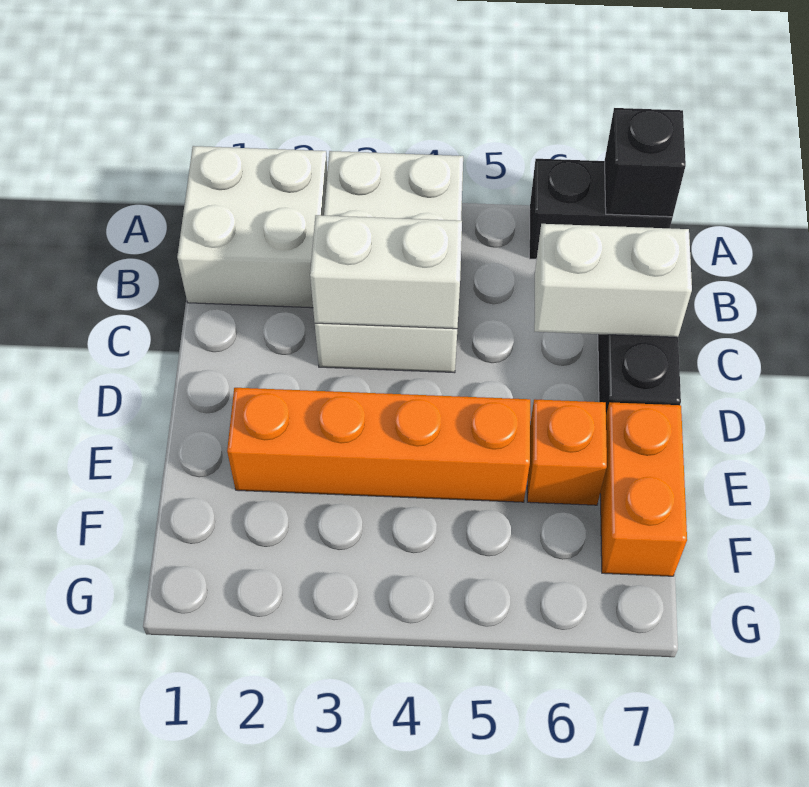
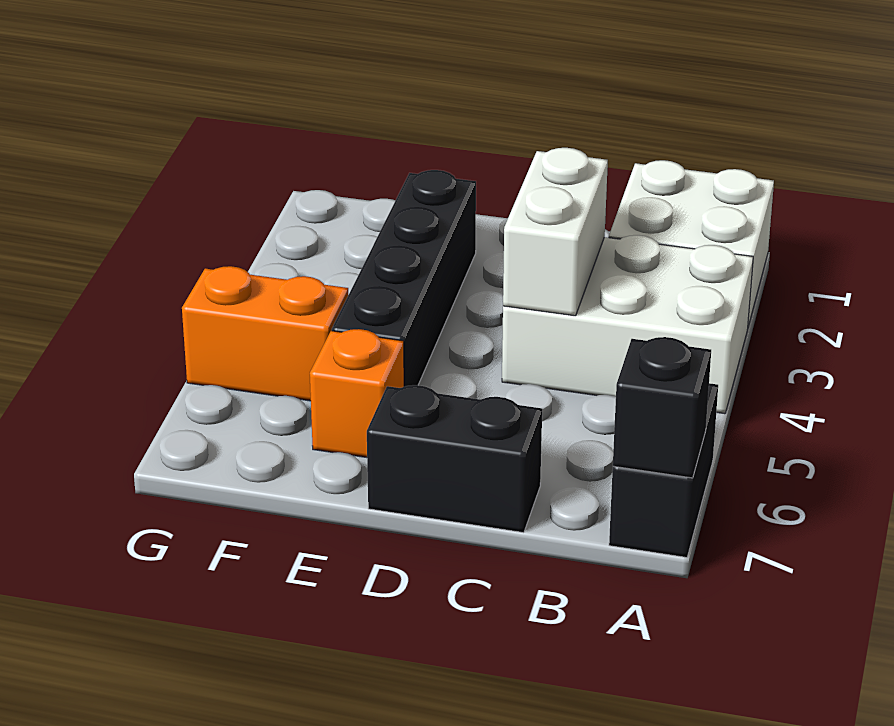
white brick C6:C7 level 2 -> none
orange brick E2:E5 level 1 -> black brick E2:E5 level 1
orange brick E7:F7 level 1 -> orange brick F5:G5 level 1

